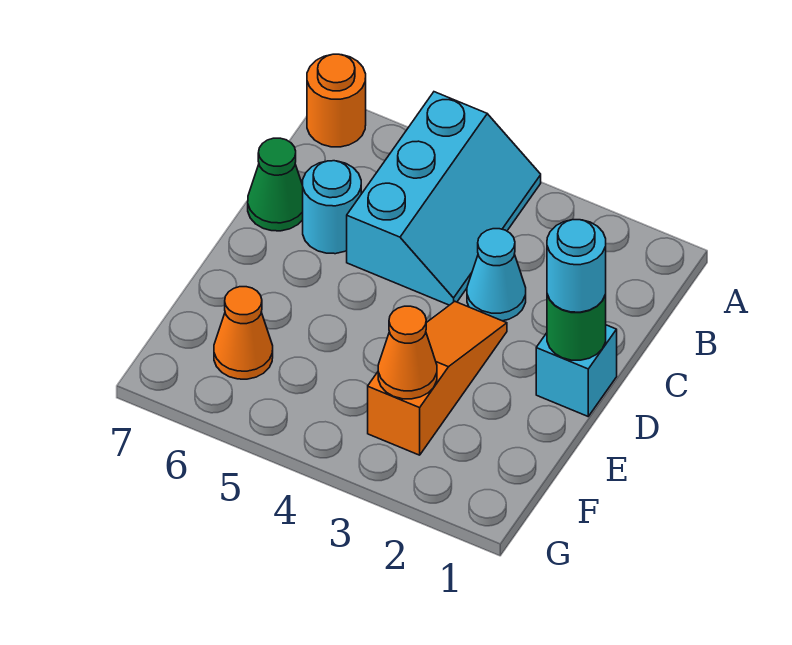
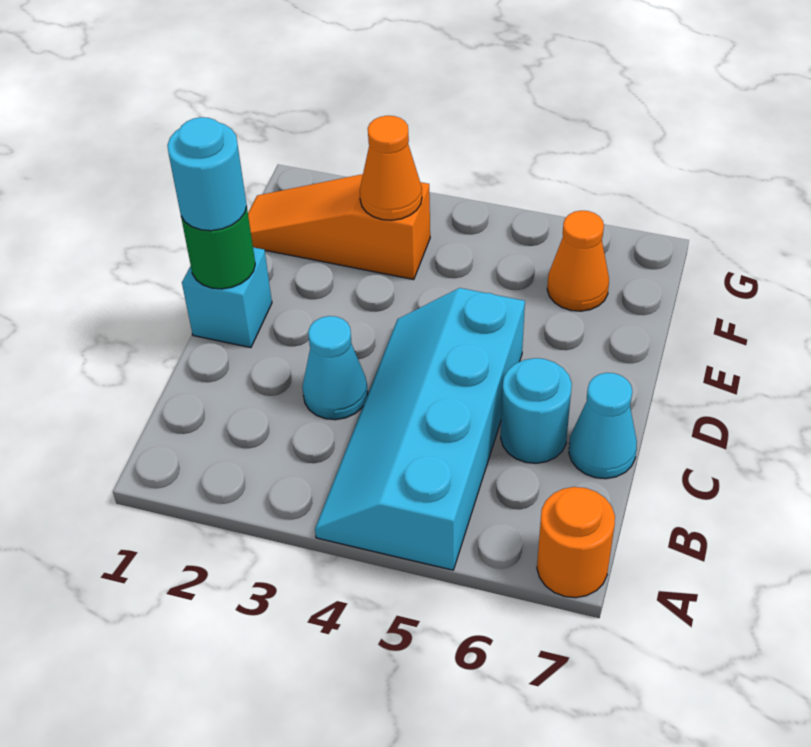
cyan slope A4:C5 level 1 top 5 -> cyan slope A4:D5 level 1 top 5
green cone C7 level 1 -> cyan cone C7 level 1
orange slope D3:F3 level 1 top F -> orange slope F1:F3 level 1 top 3

